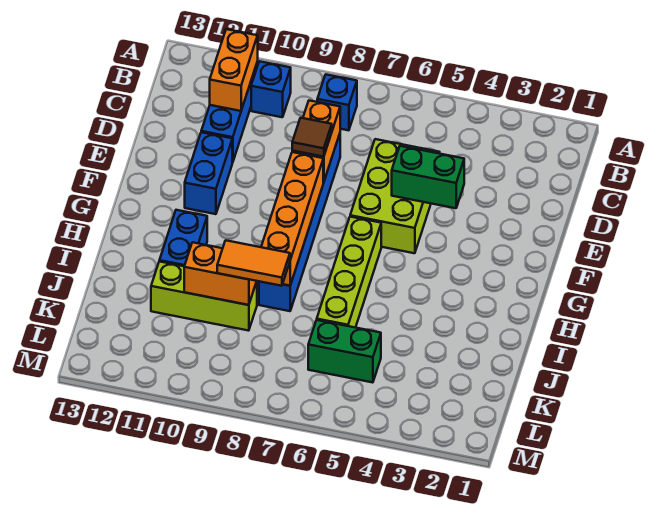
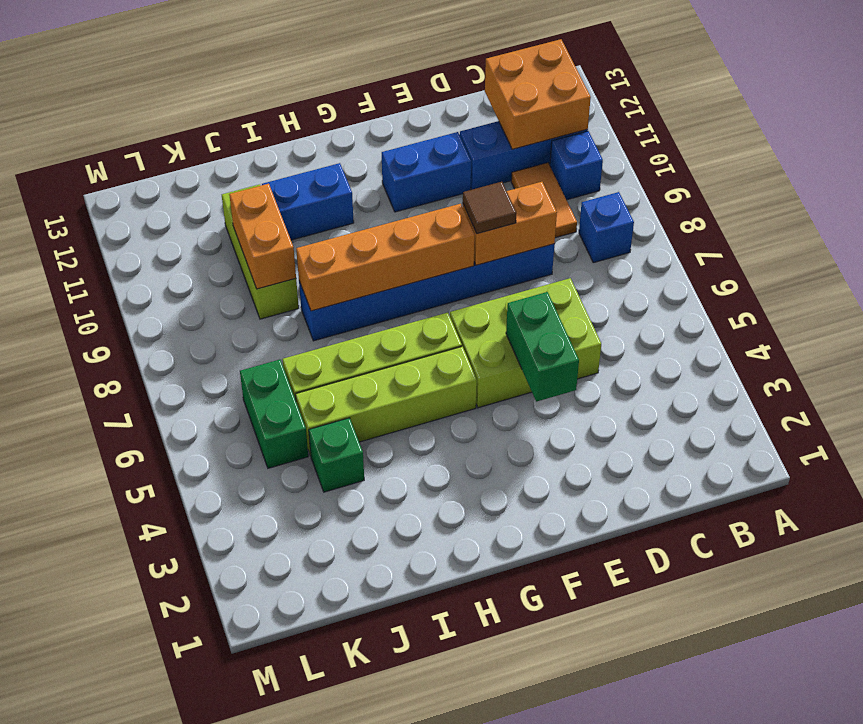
orange brick B11:C11 level 2 -> orange brick B11:C12 level 2
none -> lime brick G5:J5 level 1
none -> green brick J4 level 1
orange tile J8:J9 level 3 -> orange tile C9:C10 level 1

